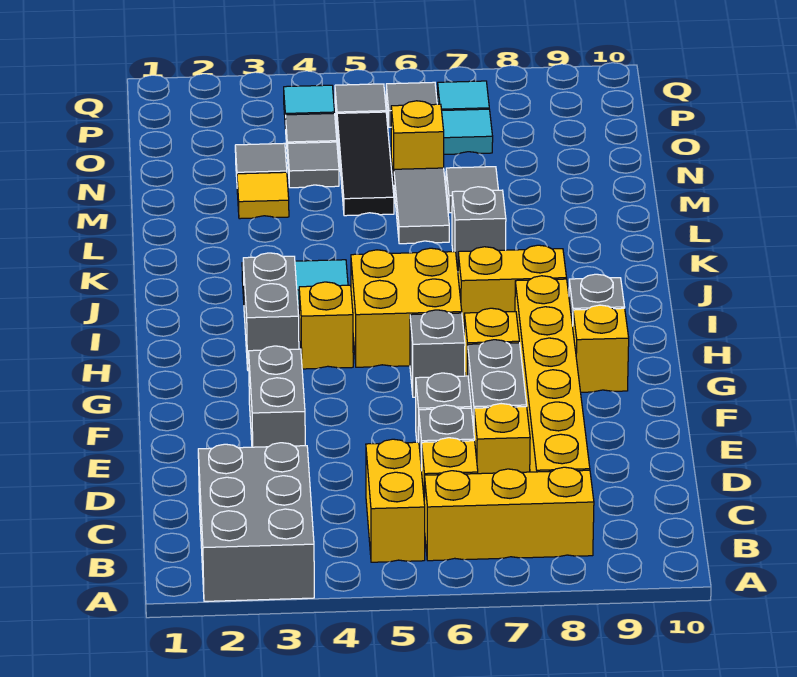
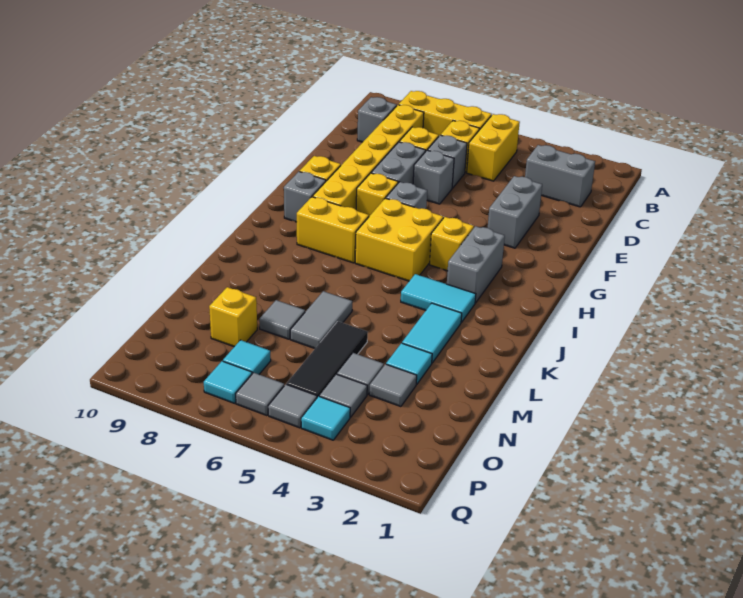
grey brick A2:C3 level 1 -> grey brick C2:C3 level 1
none -> cyan tile K3:L3 level 1
grey brick K7 level 1 -> grey brick C9 level 1
yellow tile M3 level 1 -> cyan tile M3 level 1
yellow brick N6 level 1 -> yellow brick N8 level 1

